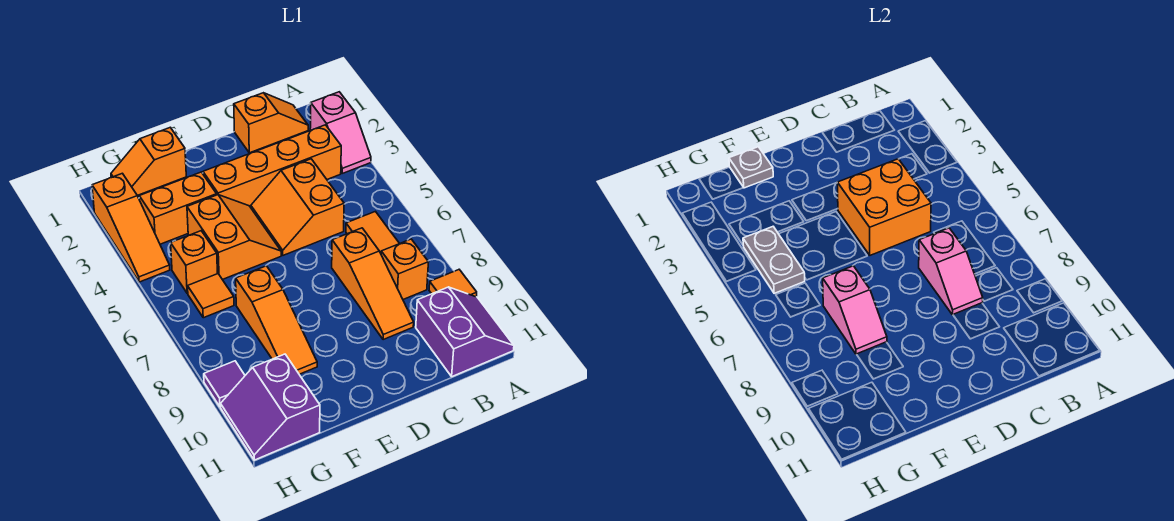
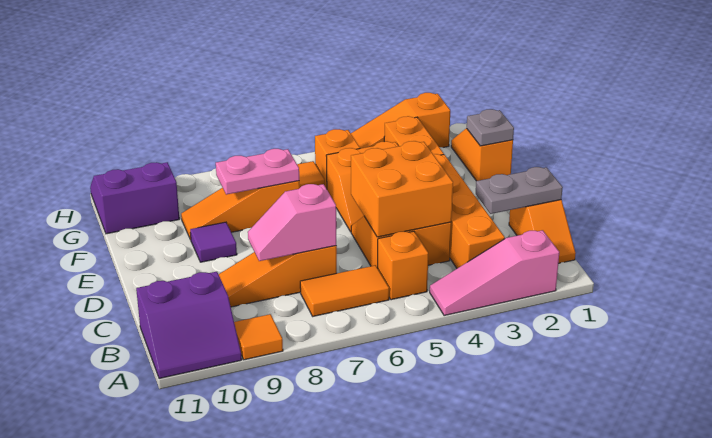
pink slope A2:A3 level 1 top 2 -> pink slope A2:A4 level 1 top 2
orange brick B8 level 1 -> orange brick B5 level 1
pink slope F7:F8 level 2 top 7 -> pink plate F7:F8 level 2
grey plate G4:G5 level 2 -> grey plate C1:C2 level 2
purple tile H9 level 1 -> purple tile E9 level 1

